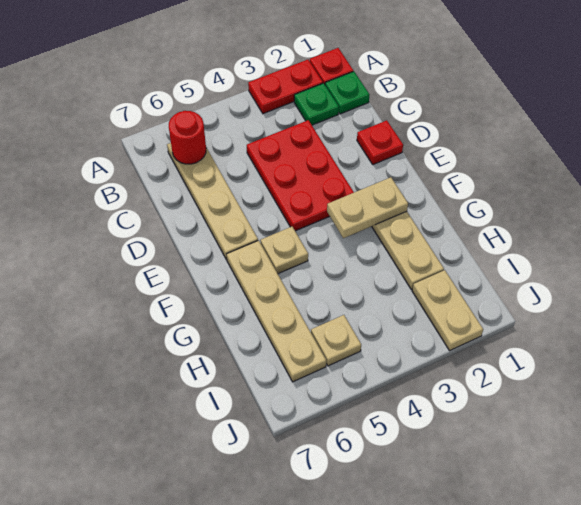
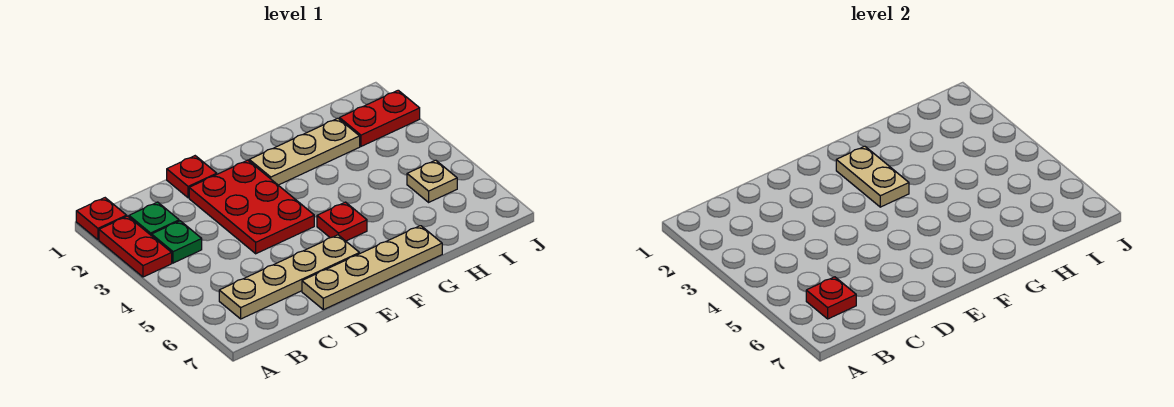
green plate B1 level 1 -> green plate B3 level 1
red round brick B6 level 2 -> red plate B6 level 2
red plate C3:E4 level 1 -> red plate D2:E4 level 1
tan plate F5 level 1 -> red plate F5 level 1
tan plate F6:I6 level 1 -> tan plate D7:G7 level 1
tan plate I2:J2 level 1 -> red plate I2:J2 level 1

